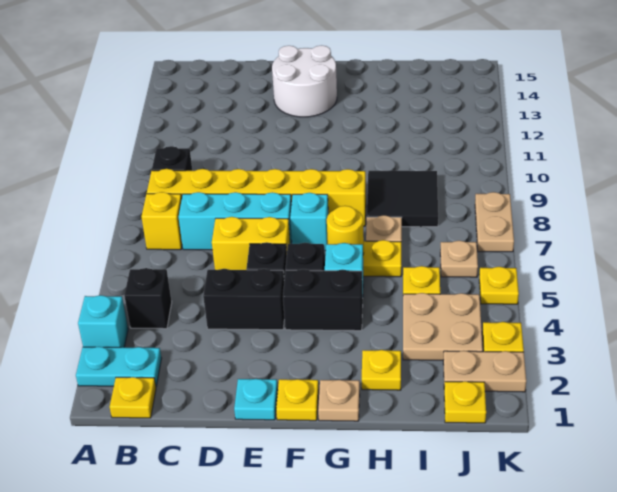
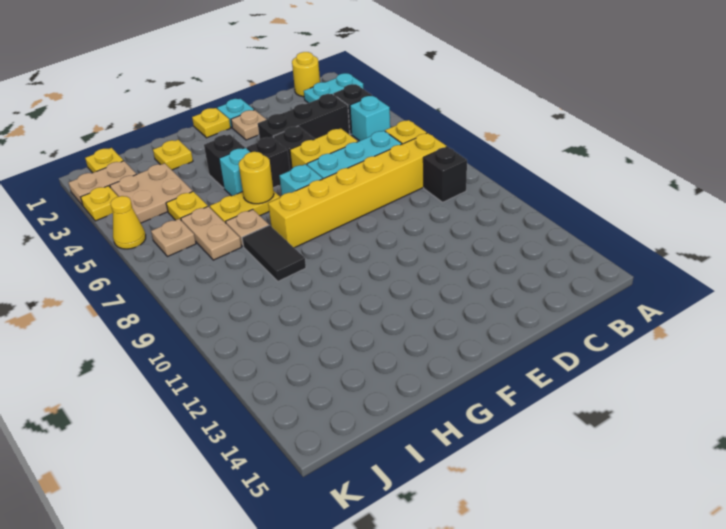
cyan brick A3 level 1 -> cyan brick B5 level 1
yellow plate B1 level 1 -> yellow round brick B1 level 1
black brick D4:E4 level 1 -> black brick C4:E4 level 1
white round brick E13:F14 level 1 -> none
black brick F4:G4 level 1 -> black brick G4 level 1
tan plate G1 level 1 -> tan plate E2 level 1
black tile H8:I9 level 1 -> black tile H8:H9 level 1
yellow plate K5 level 1 -> yellow cone K5 level 1
tan plate K7:K8 level 1 -> tan plate I6:I7 level 1

